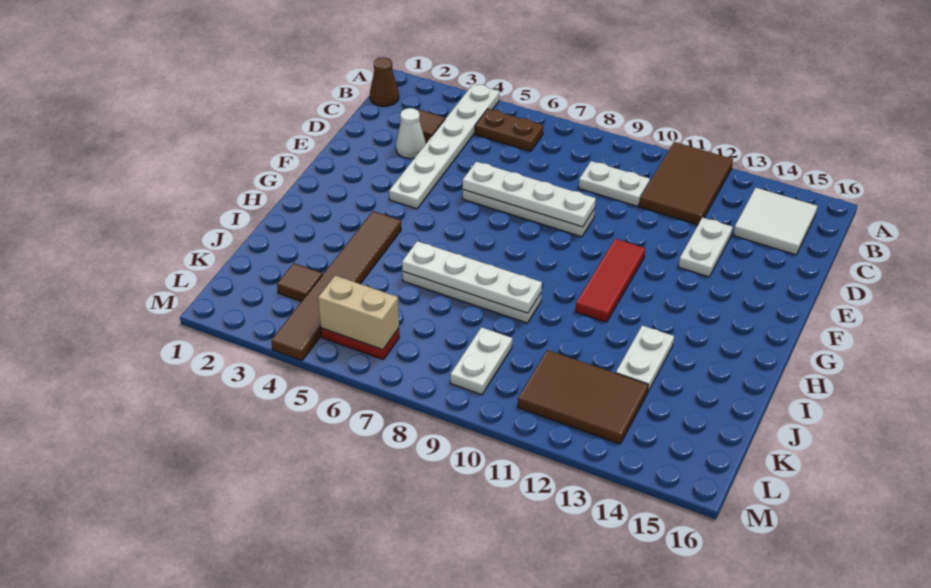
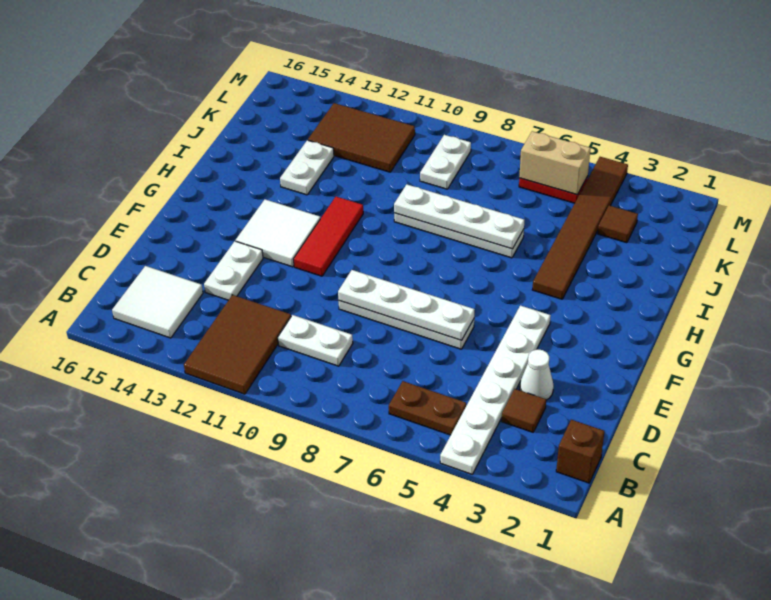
brown cone B1 level 1 -> brown brick B1 level 1
none -> white tile F12:G13 level 1

